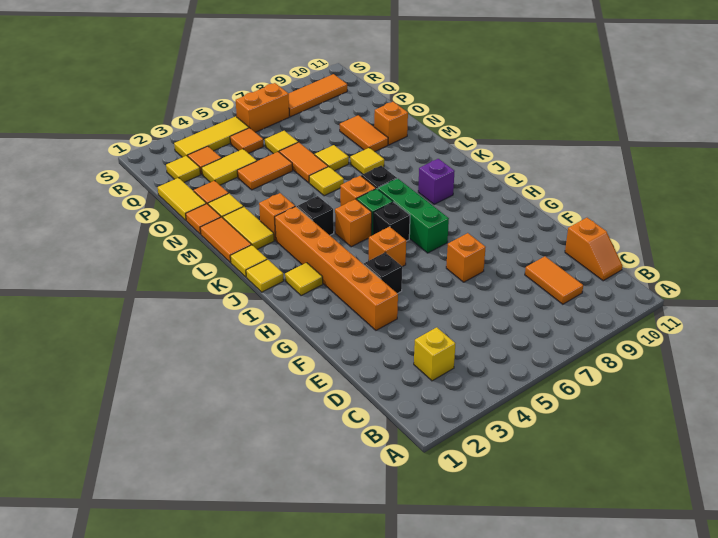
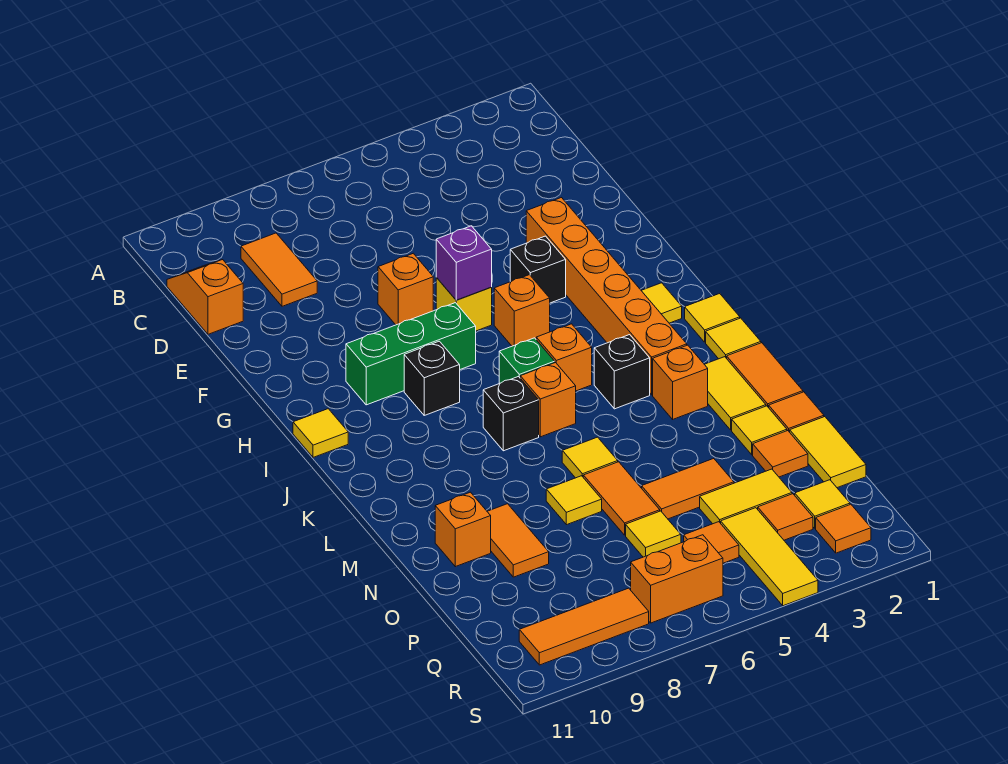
yellow brick C3 level 1 -> yellow brick G6 level 1
green brick H7:J7 level 1 -> green brick H7:H9 level 1
black brick I6 level 1 -> black brick I8 level 1
purple brick J9 level 1 -> purple brick G6 level 2
yellow tile M8 level 1 -> yellow tile I11 level 1
none -> orange tile R2 level 1
yellow tile R3:R5 level 1 -> yellow tile Q4:S4 level 1

